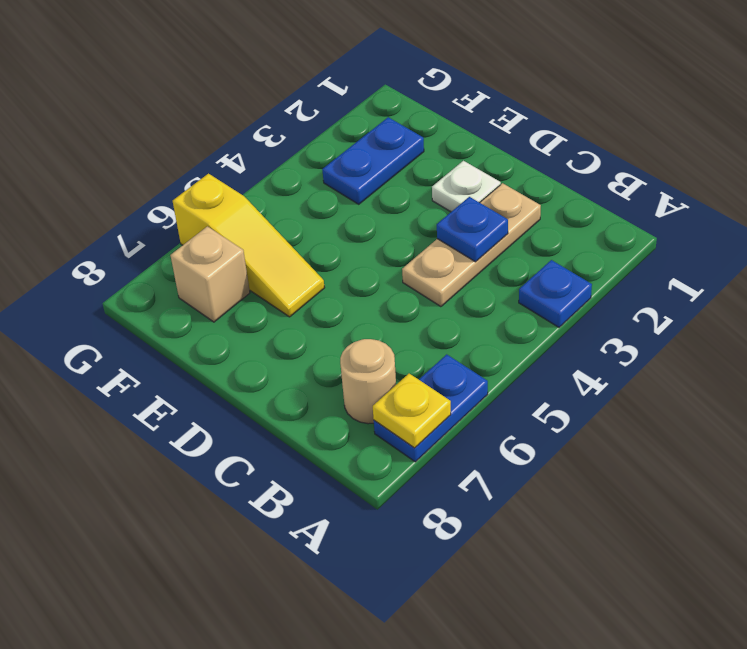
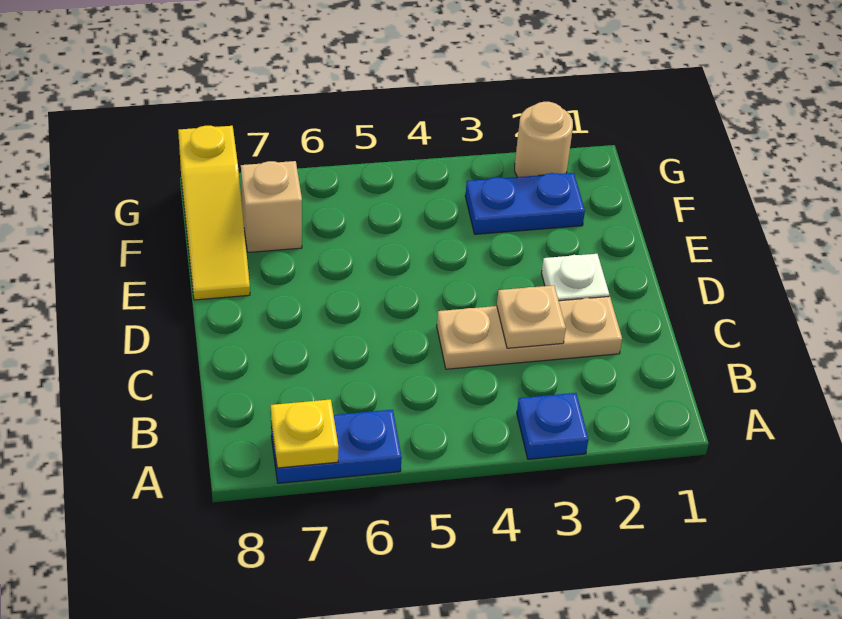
tan round brick B7 level 1 -> tan round brick G2 level 1
blue plate C3 level 2 -> tan plate C3 level 2
yellow slope E6:G6 level 1 top G -> yellow slope E8:G8 level 1 top G

